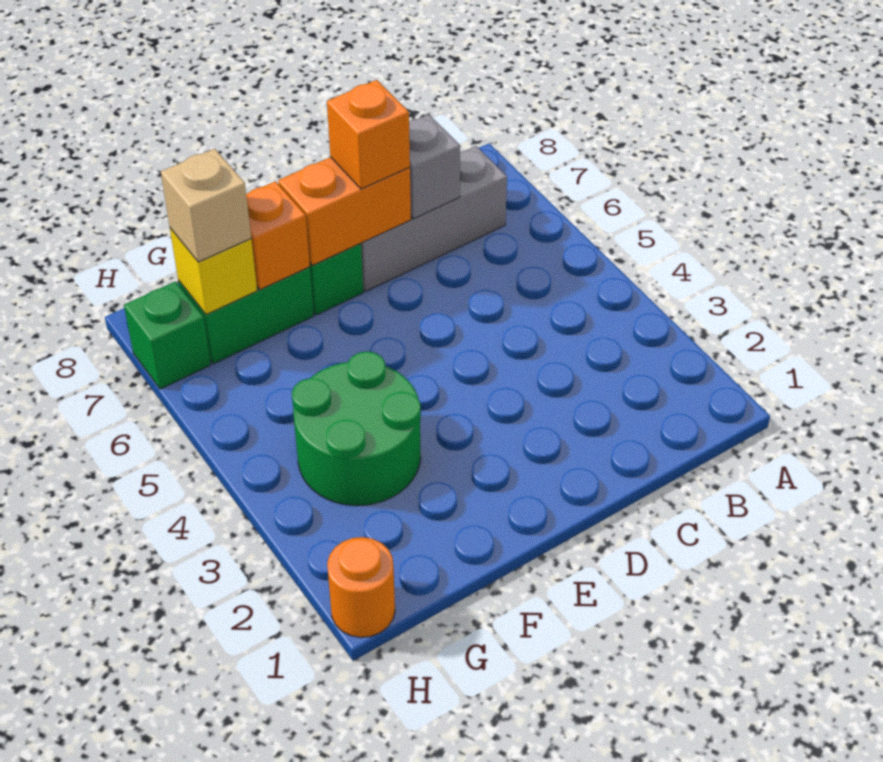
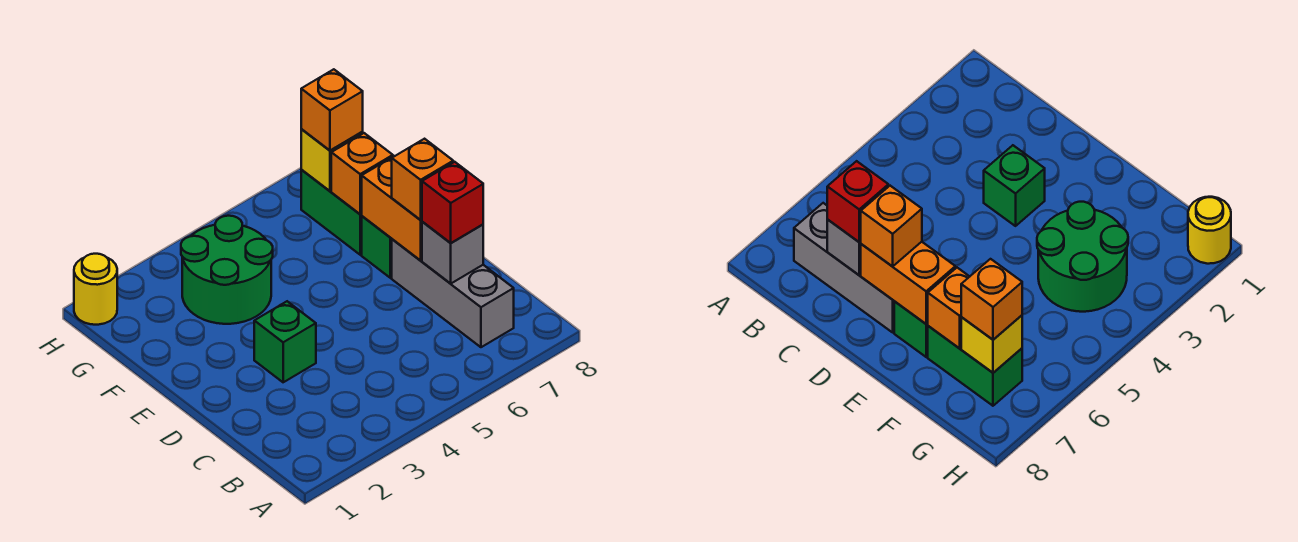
none -> red brick C7 level 3
tan brick G7 level 3 -> orange brick G7 level 3
orange round brick H1 level 1 -> yellow round brick H1 level 1
green brick H7 level 1 -> green brick D3 level 1

